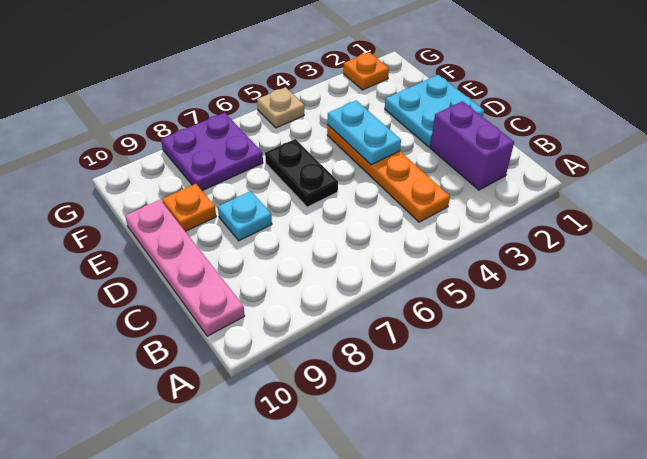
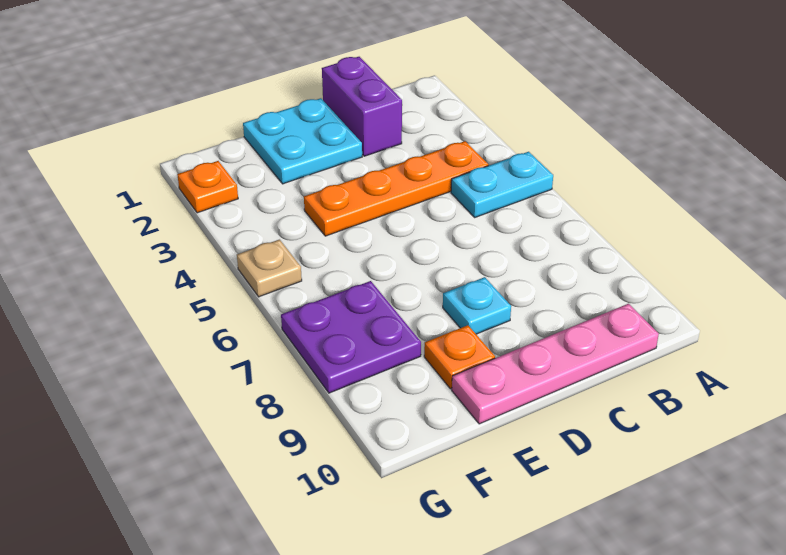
purple brick B2:C2 level 1 -> purple brick C1:C2 level 1
cyan plate D4:E4 level 2 -> cyan plate A5:B5 level 1
black plate D6:E6 level 1 -> none

